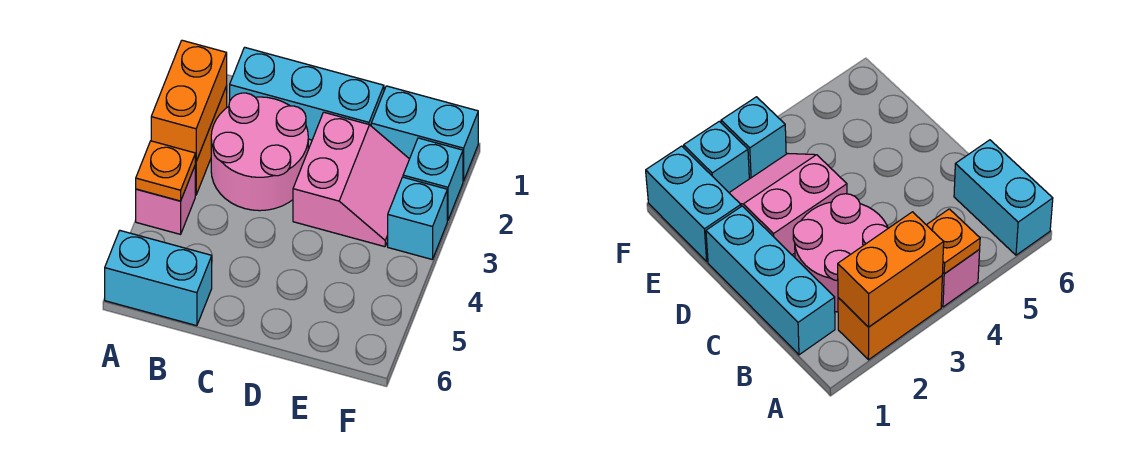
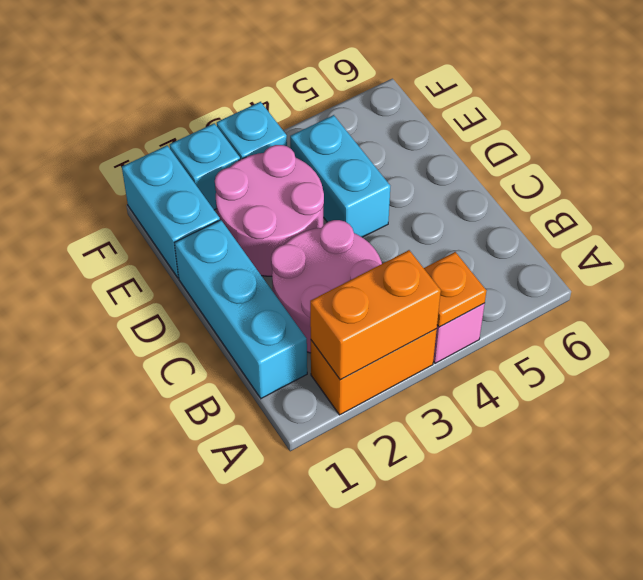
cyan brick A6:B6 level 1 -> cyan brick D4:E4 level 1
pink slope D2:E3 level 1 top D -> pink round brick D2:E3 level 1

